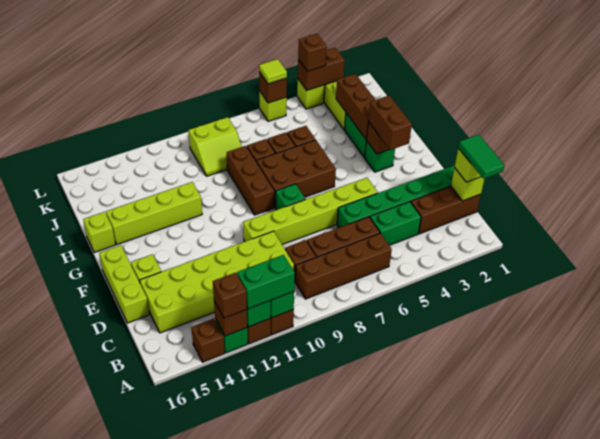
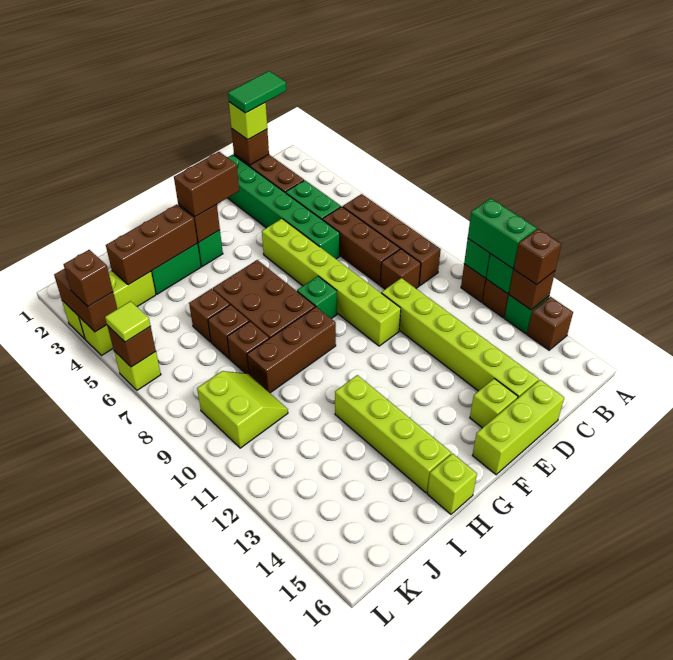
lime brick C1 level 2 -> brown brick C1 level 2
lime brick C10:D15 level 1 -> lime brick D10:D15 level 1

